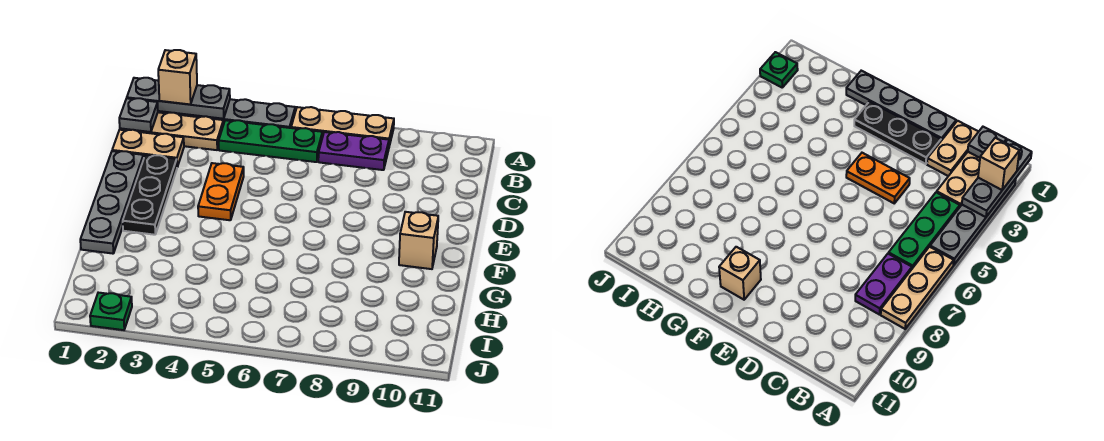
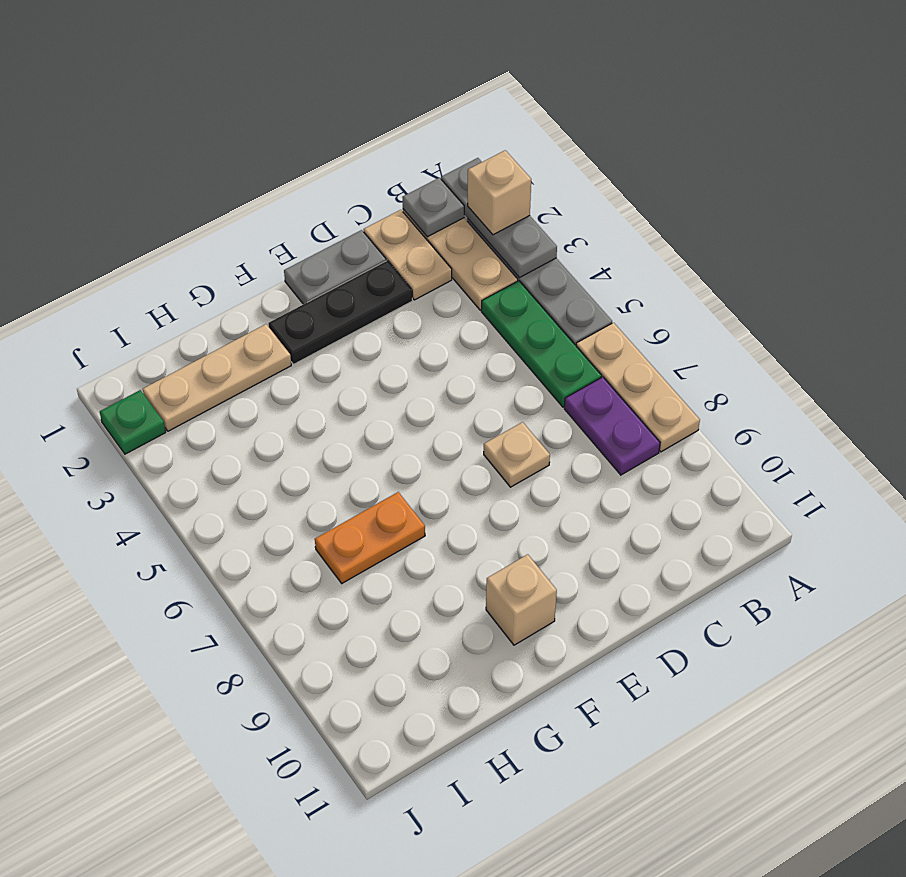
grey plate D1:G1 level 1 -> grey plate D1:E1 level 1
orange plate D4:E4 level 1 -> orange plate G7:H7 level 1
none -> tan plate D7 level 1
none -> tan plate G2:I2 level 1

